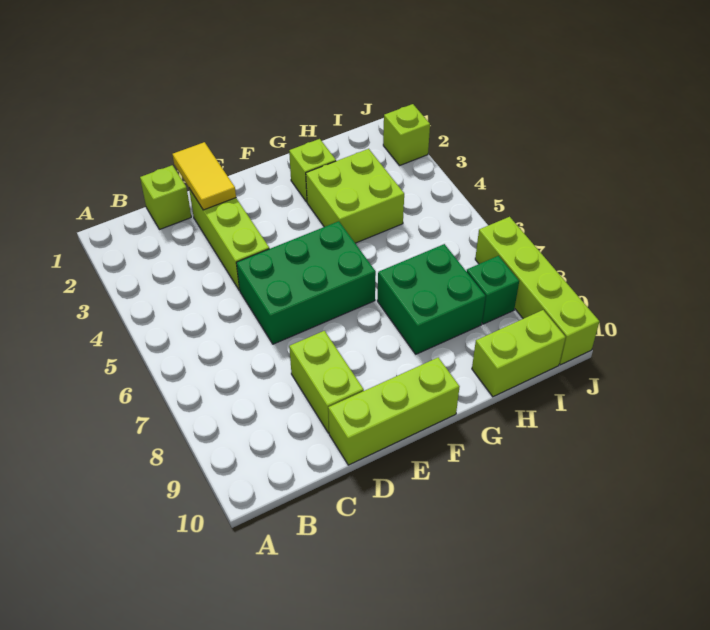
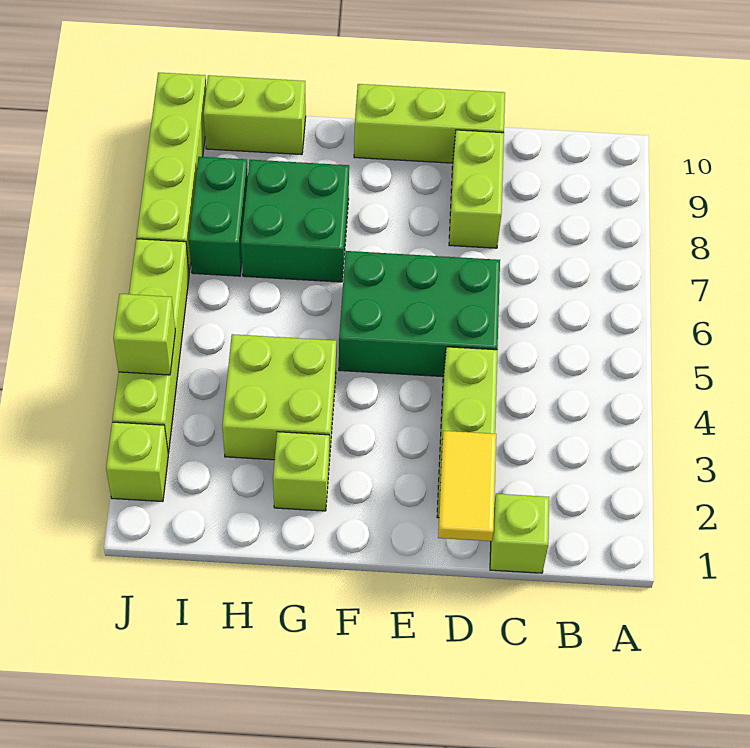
green brick I8 level 1 -> green brick I7:I8 level 1
none -> lime brick J3:J6 level 1
none -> lime brick J4 level 2

